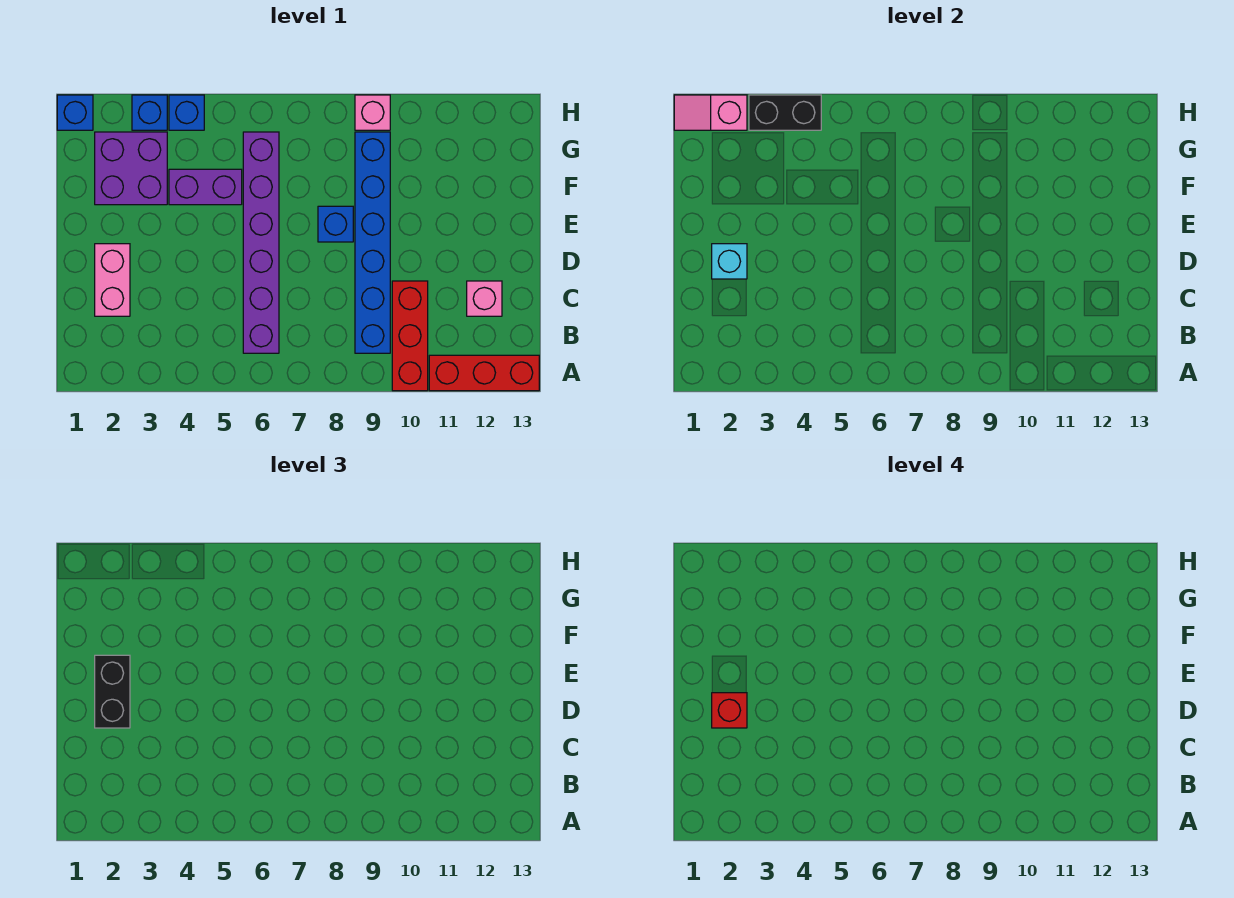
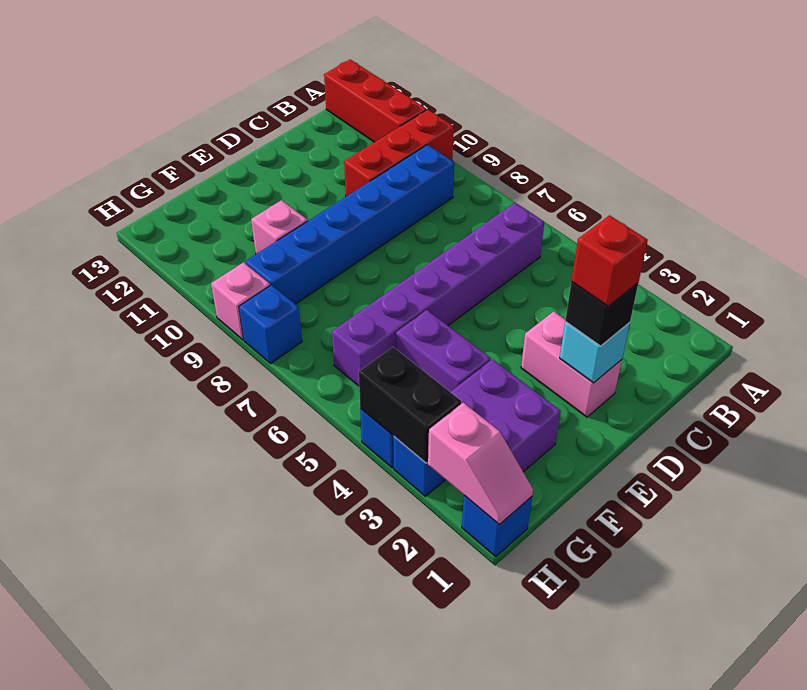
pink brick C2:D2 level 1 -> pink brick D2:D3 level 1
pink brick C12 level 1 -> pink brick F10 level 1
black brick D2:E2 level 3 -> black brick D2 level 3
blue brick E8 level 1 -> blue brick H8 level 1

